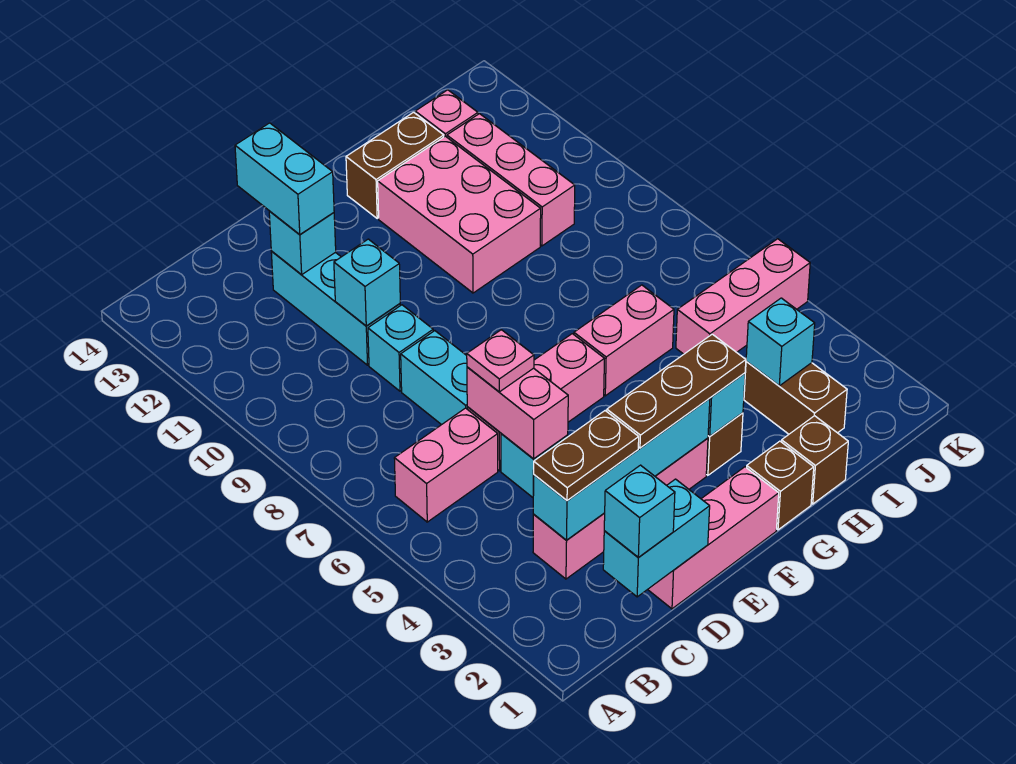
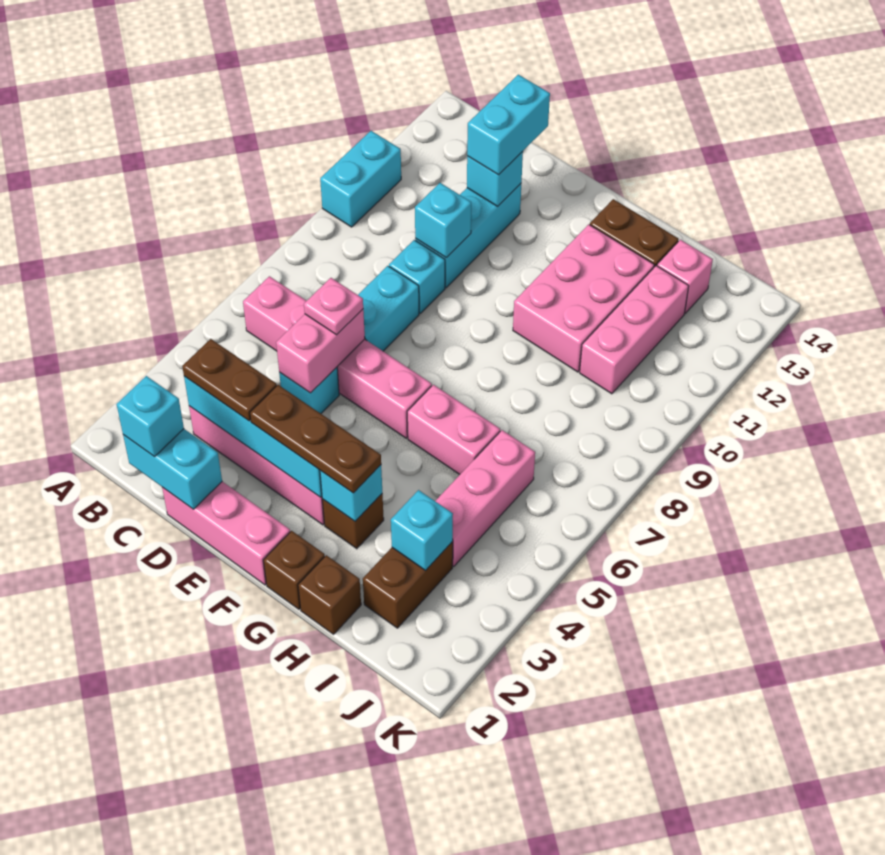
none -> cyan brick A10:A11 level 1
pink brick I5:K5 level 1 -> pink brick I4:I6 level 1

